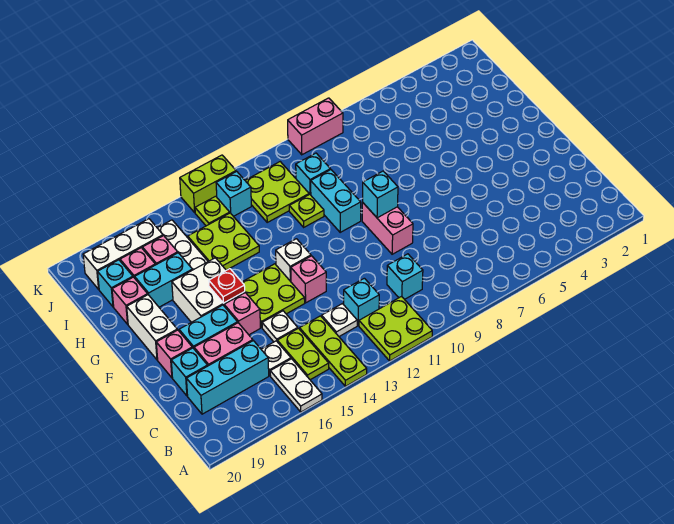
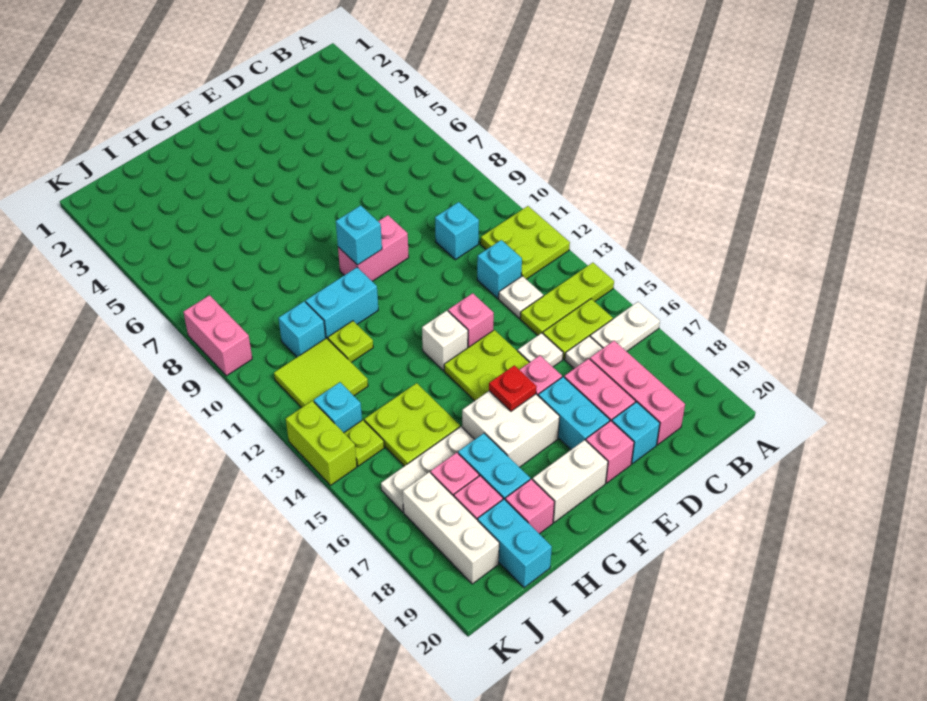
cyan brick C17:C19 level 1 -> pink brick C17:C19 level 1
lime plate I11:J12 level 1 -> lime tile I11:J12 level 1
cyan brick I19 level 1 -> cyan brick I19:I20 level 1

